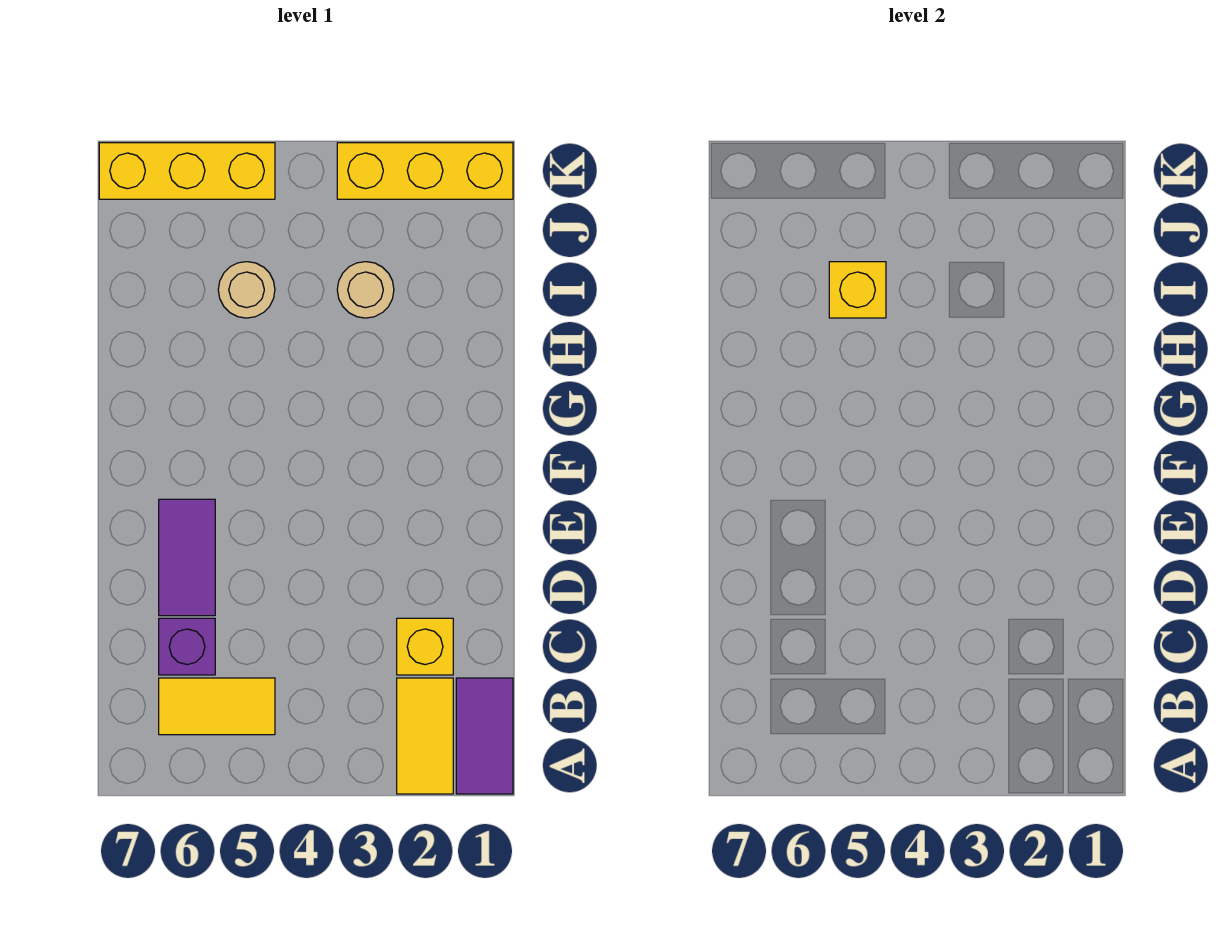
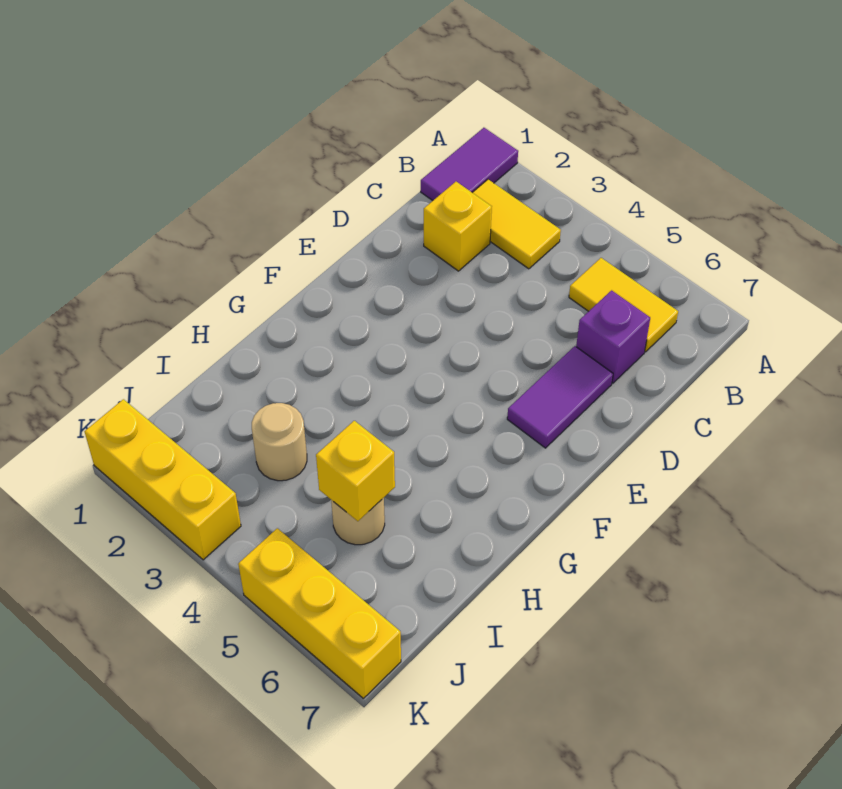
yellow tile A2:B2 level 1 -> yellow tile B2:B3 level 1

